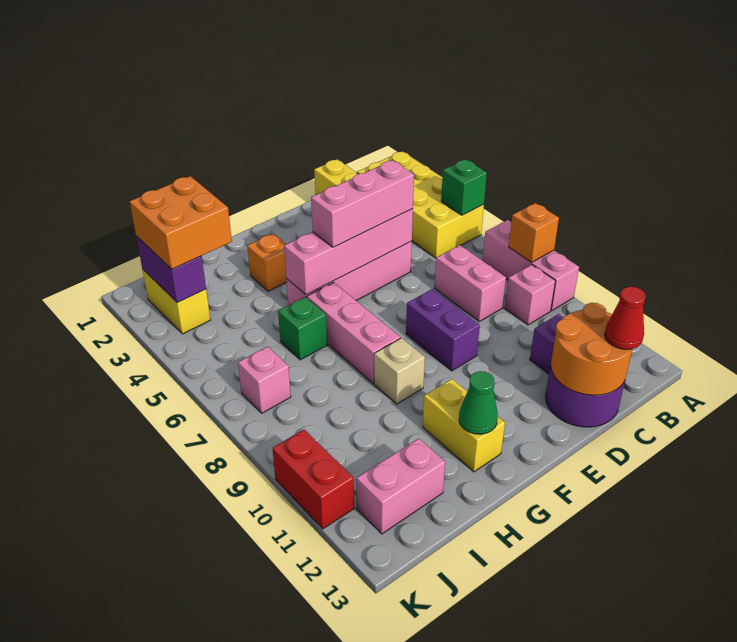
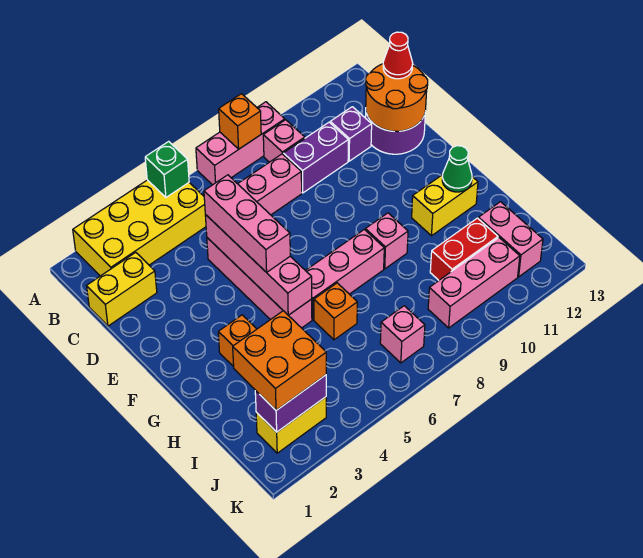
purple brick E8:E9 level 1 -> purple brick C9:C10 level 1
tan brick G9 level 1 -> pink brick G9 level 1
green brick H6 level 1 -> orange brick H6 level 1
none -> pink brick J9:J11 level 1
red brick K10:K11 level 1 -> red brick I10:I11 level 1

